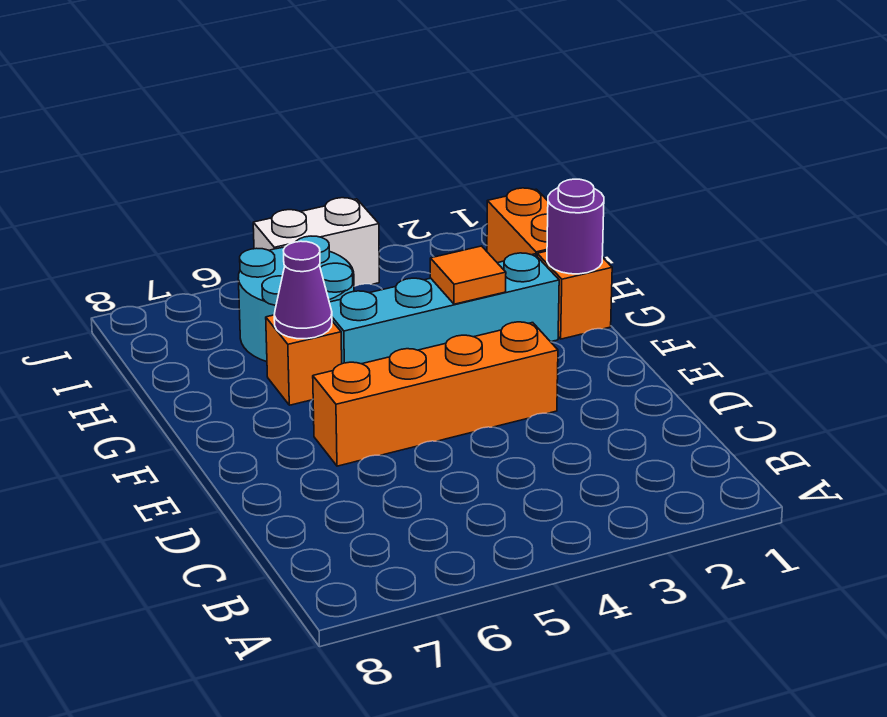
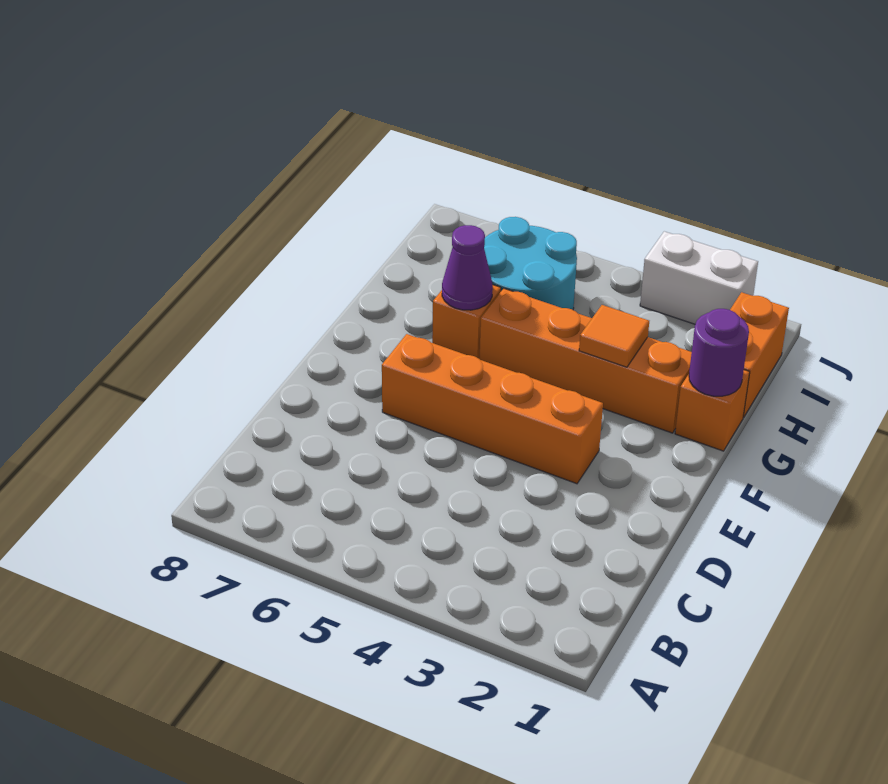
cyan brick G2:G5 level 1 -> orange brick G2:G5 level 1
white brick J4:J5 level 1 -> white brick J2:J3 level 1

